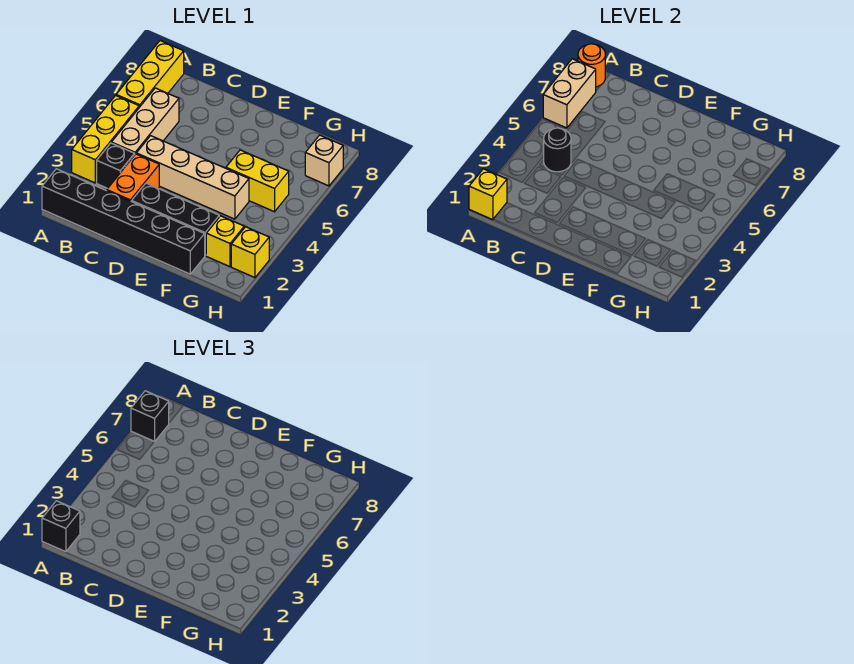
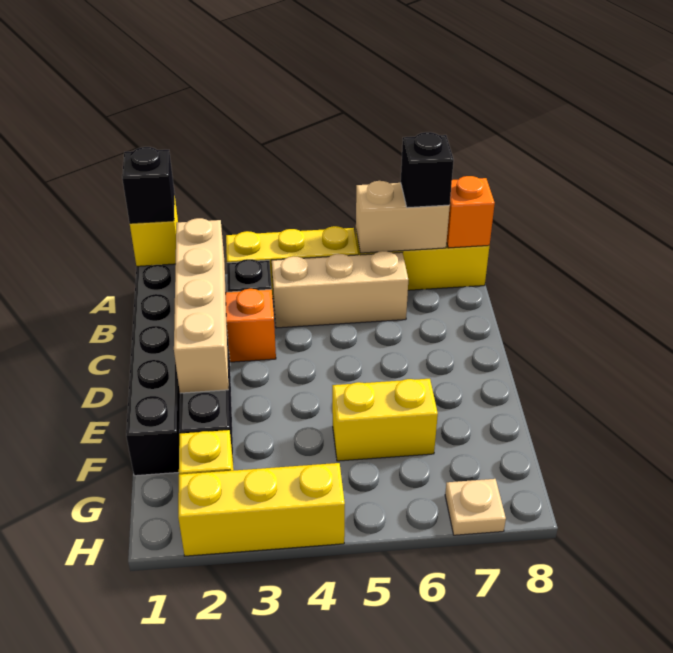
orange round brick A8 level 2 -> orange brick A8 level 2
black round brick B4 level 2 -> none
tan brick C4:F4 level 1 -> tan brick B2:E2 level 2
yellow brick F5:G5 level 1 -> yellow brick F5:F6 level 1
yellow brick H2 level 1 -> yellow brick H2:H4 level 1
tan brick H7 level 1 -> tan plate H7 level 1

